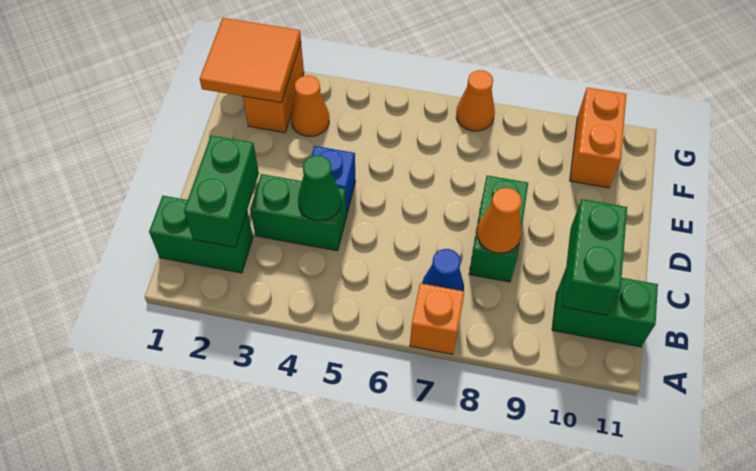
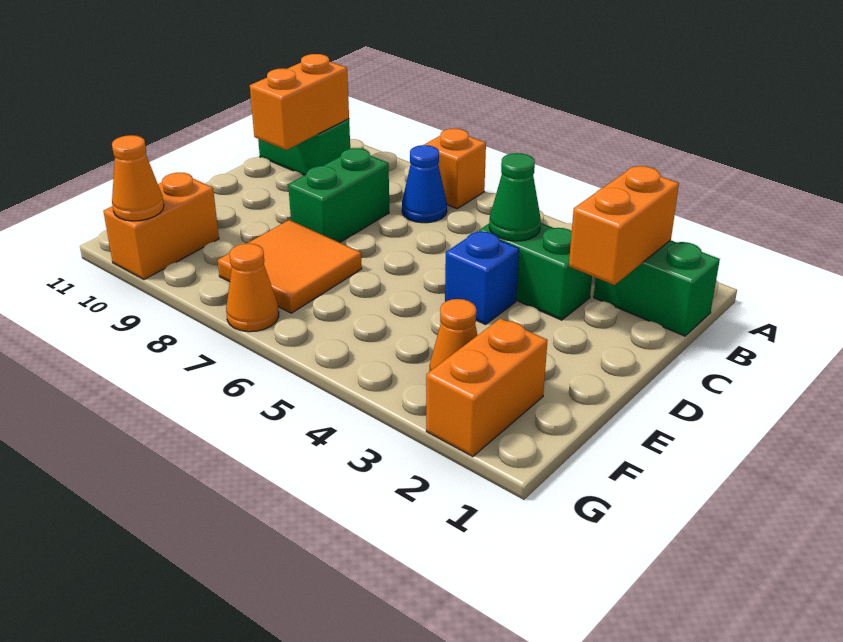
green brick B2:C2 level 2 -> orange brick B2:C2 level 2
green brick B10:C10 level 2 -> orange brick B10:C10 level 2
orange cone C8 level 2 -> orange cone G10 level 2
orange tile F1:G2 level 2 -> orange tile E7:F8 level 1

